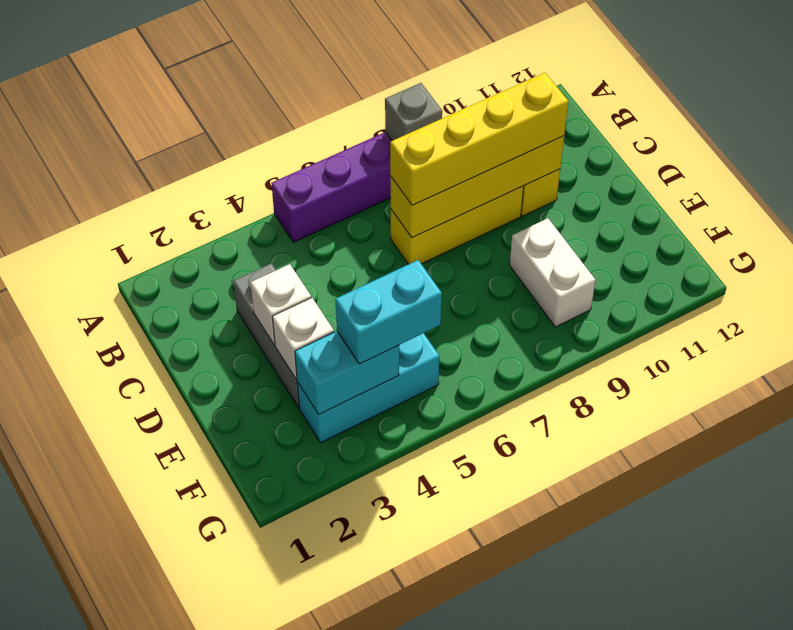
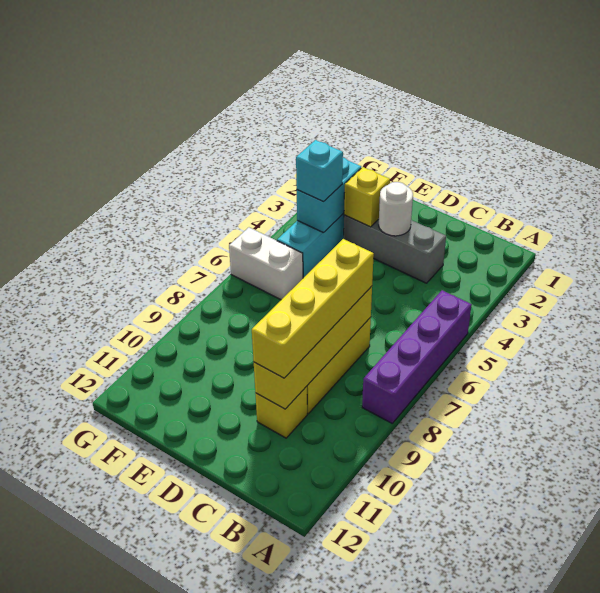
grey brick A8 level 2 -> none
white brick D3 level 2 -> white round brick D3 level 2
white brick E3 level 2 -> yellow brick E3 level 2
white brick E9:F9 level 1 -> white brick F6:G6 level 1
cyan brick F4:F5 level 3 -> cyan brick F4 level 3

